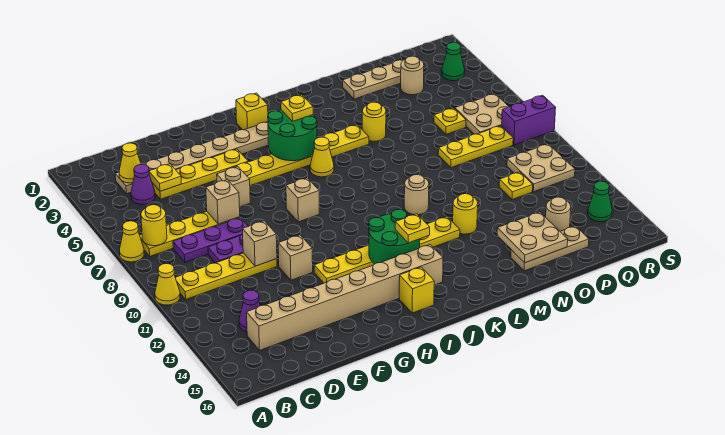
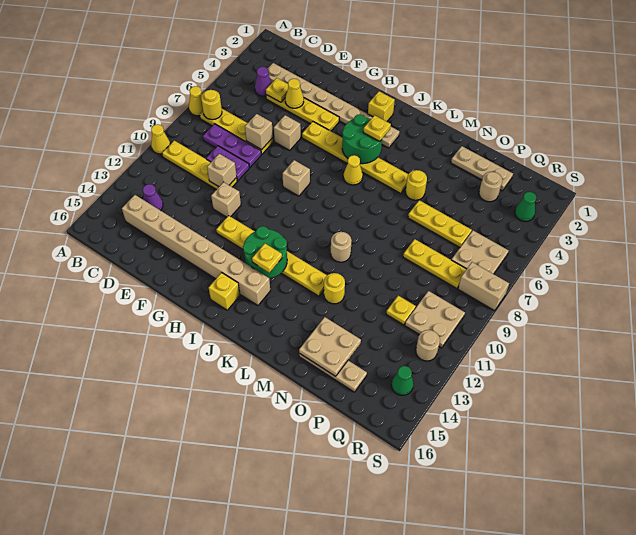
yellow cone C3 level 2 -> yellow cone E4 level 2
yellow plate P6 level 1 -> yellow plate N6:P6 level 1
tan round brick P14 level 1 -> tan round brick R12 level 1
purple brick R8:S8 level 1 -> tan brick R8:S8 level 1

